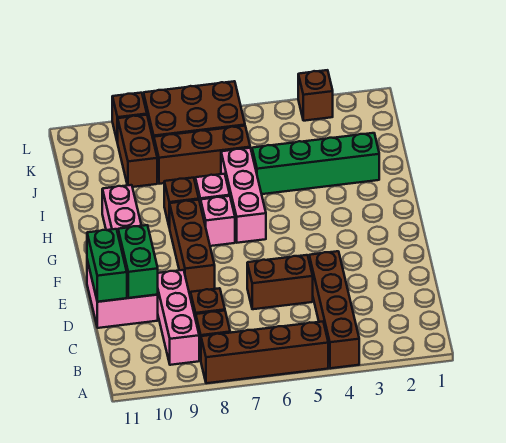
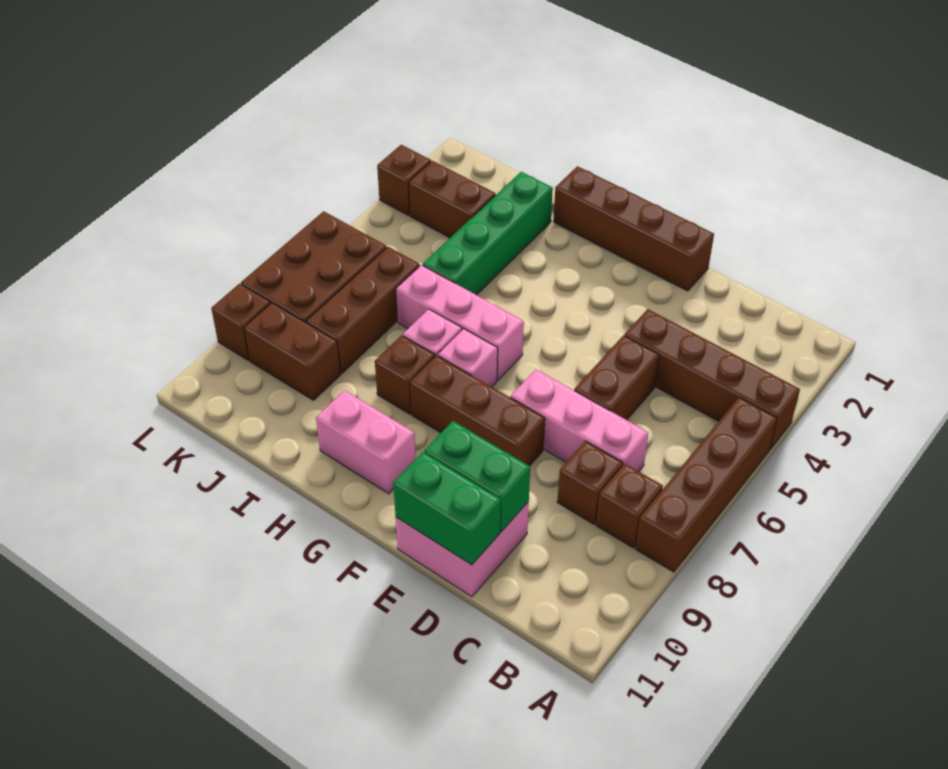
pink brick B9:D9 level 1 -> pink brick C7:E7 level 1
none -> brown brick E1:H1 level 1
none -> brown brick J3:K3 level 1

